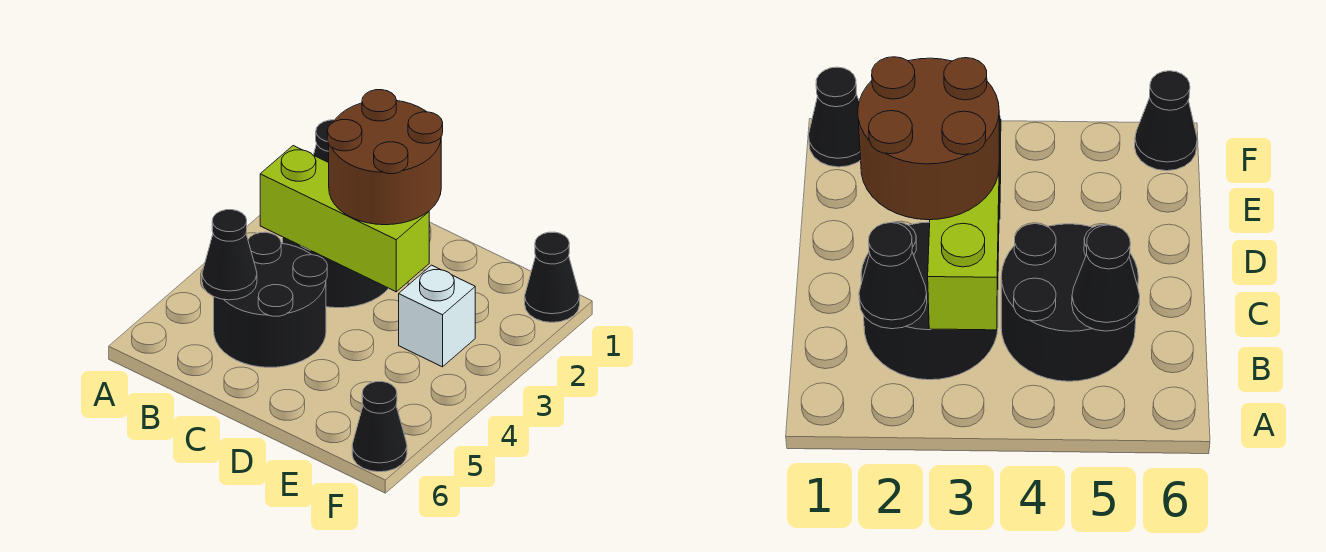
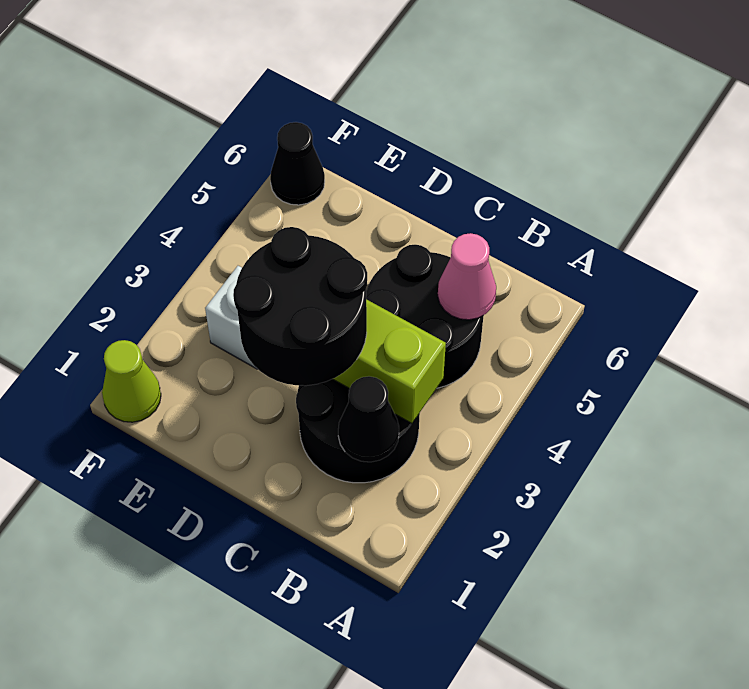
black cone B5 level 2 -> pink cone B5 level 2
brown round brick C2:D3 level 3 -> black round brick C2:D3 level 3
black cone F1 level 1 -> lime cone F1 level 1

